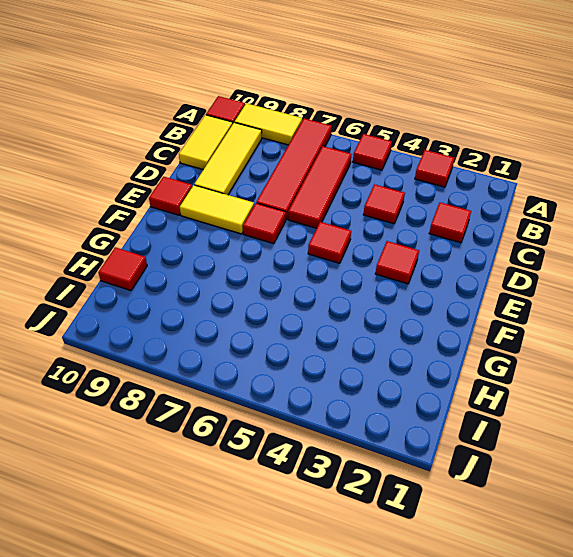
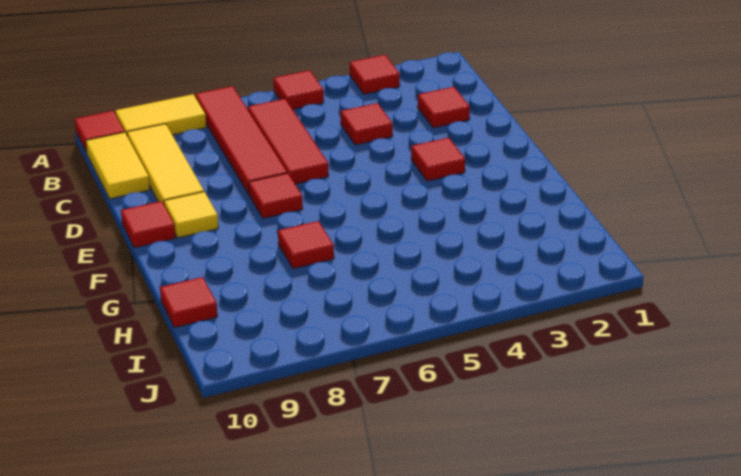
red tile E5 level 1 -> red tile G7 level 1
yellow tile E8:E9 level 1 -> yellow tile E9 level 1

